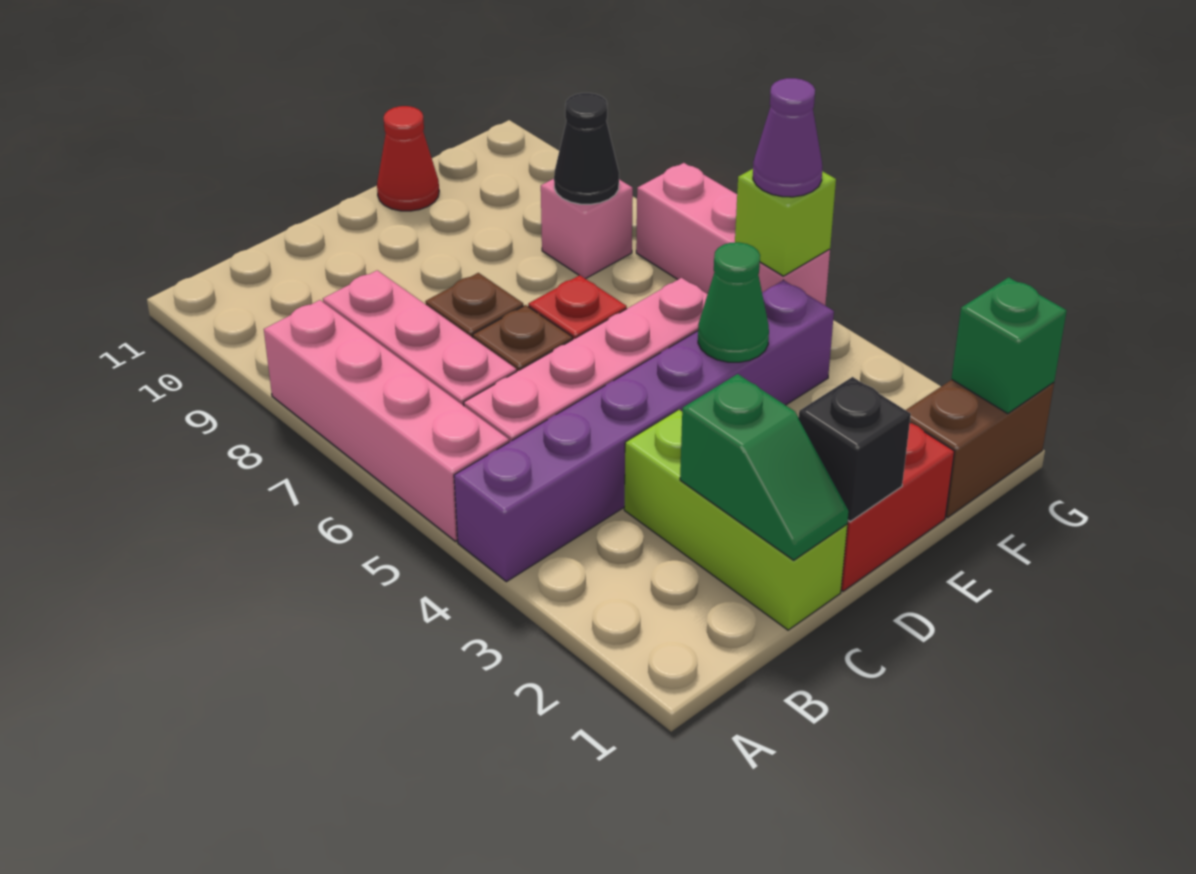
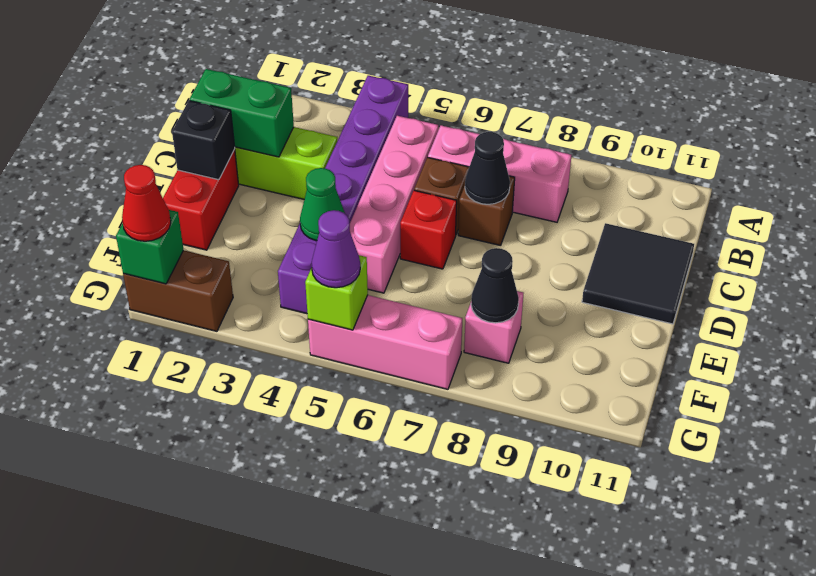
pink brick A5:A8 level 1 -> none
green slope C1:C2 level 2 top 2 -> green brick C1:C2 level 2
none -> black cone C7 level 2
none -> black tile C10:D11 level 1
red cone E11 level 1 -> red cone G1 level 3
brown brick F1:G1 level 1 -> brown brick G1:G2 level 1

